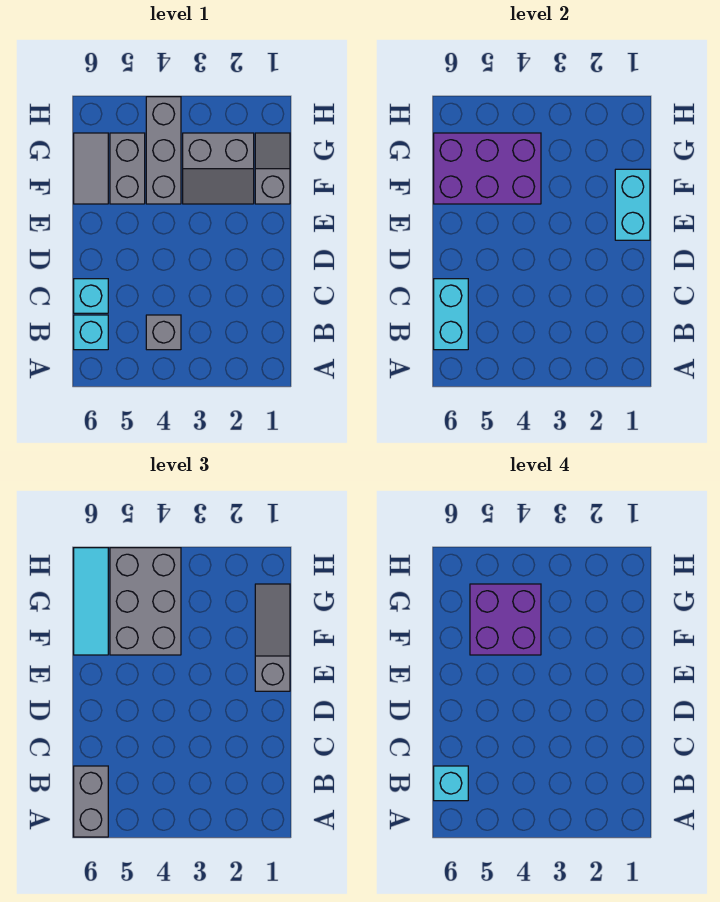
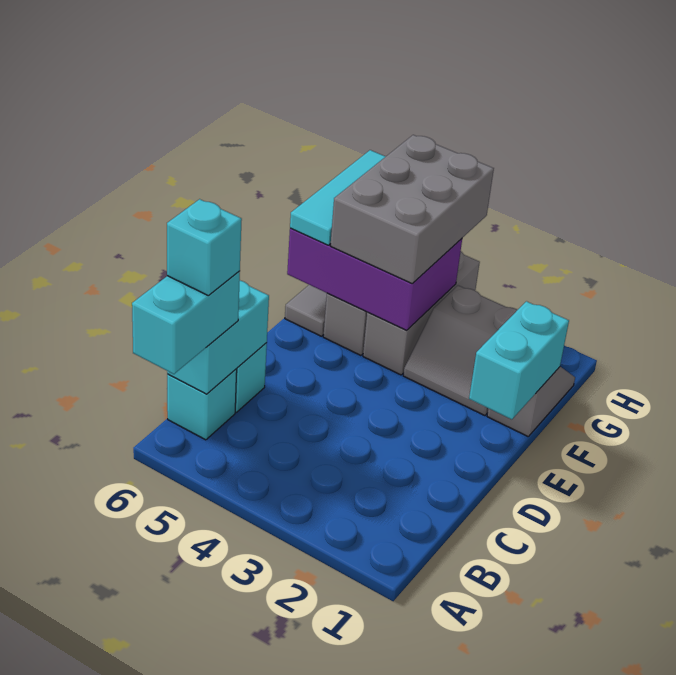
grey brick A6:B6 level 3 -> cyan brick A6:B6 level 3
grey brick B4 level 1 -> none
grey slope E1:G1 level 3 top E -> none
purple brick F4:G5 level 4 -> none

